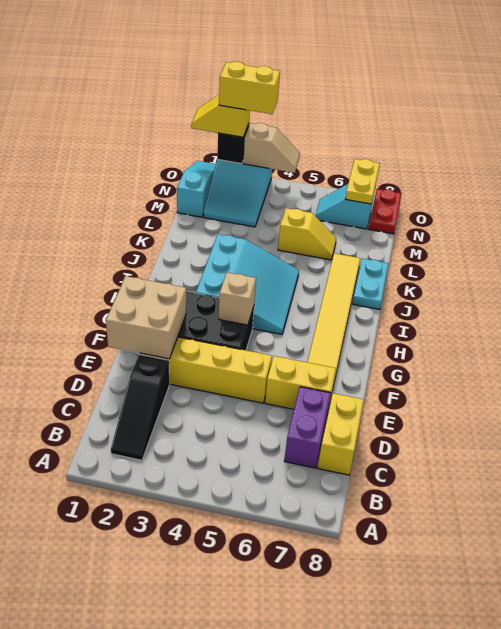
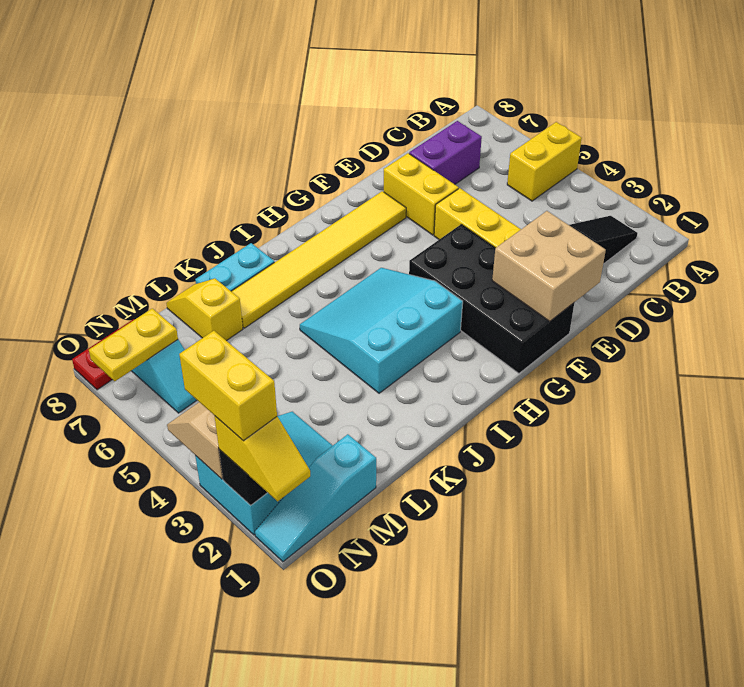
yellow brick C8:D8 level 1 -> yellow brick A5:B5 level 1
tan brick G4 level 2 -> none
yellow slope L5:L6 level 1 top 5 -> yellow slope L7:L8 level 1 top 7

